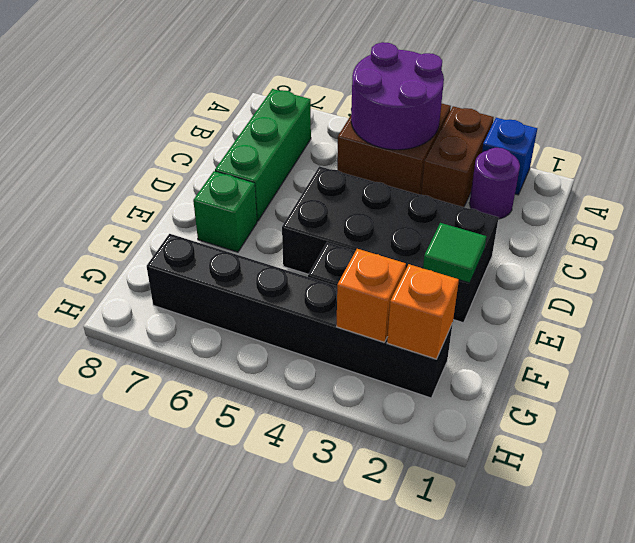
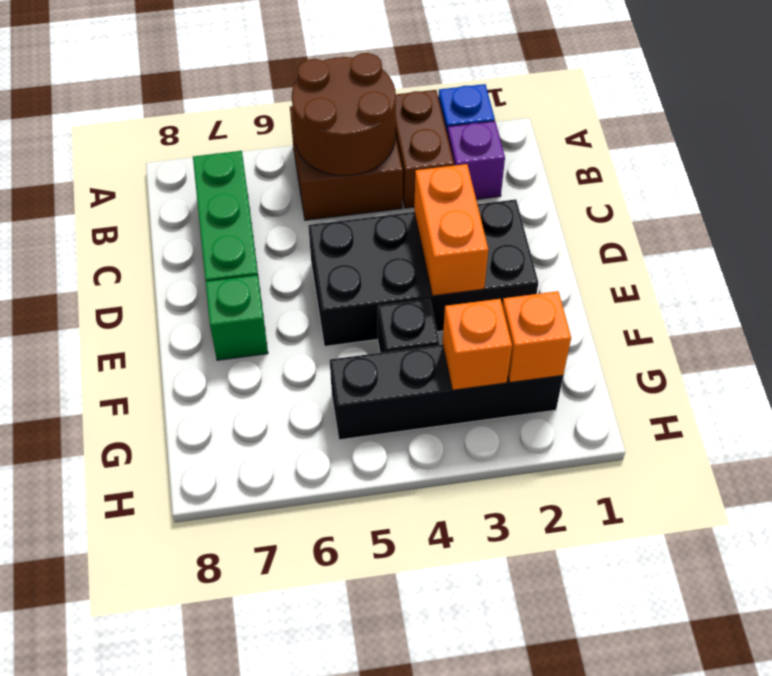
purple round brick A4:B5 level 2 -> brown round brick A4:B5 level 2
purple round brick B2 level 1 -> purple brick B2 level 1
none -> orange brick D3:E3 level 2
green tile E2 level 2 -> none
black brick G2:G7 level 1 -> black brick G2:G5 level 1

